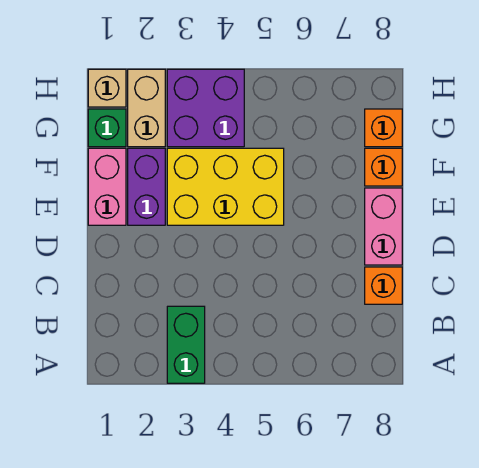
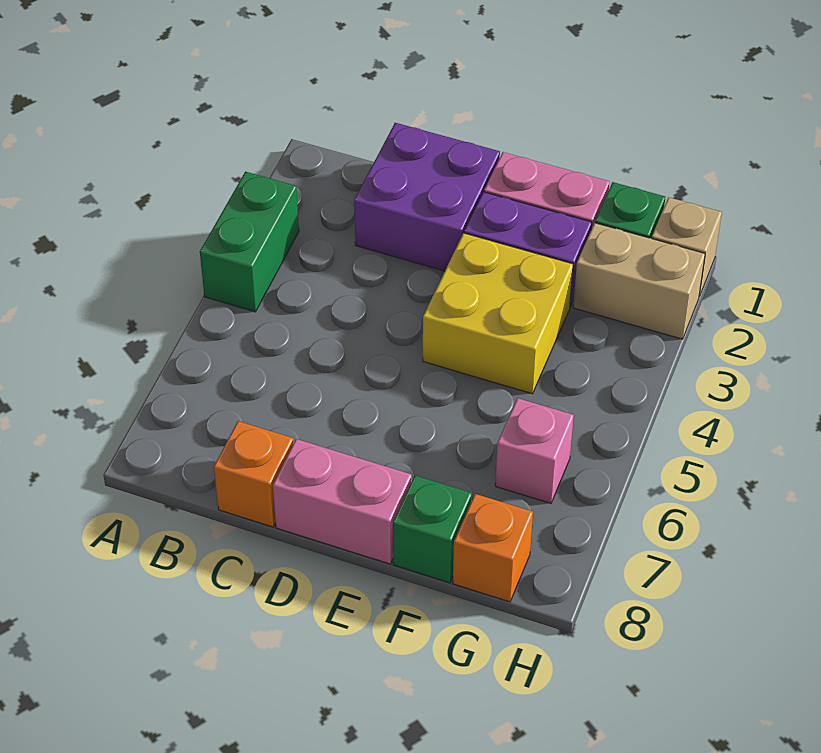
green brick A3:B3 level 1 -> green brick A3:A4 level 1
yellow brick E3:F5 level 1 -> yellow brick E3:F4 level 1
orange brick F8 level 1 -> green brick F8 level 1
purple brick G3:H4 level 1 -> purple brick C1:D2 level 1
none -> pink brick G6 level 1

